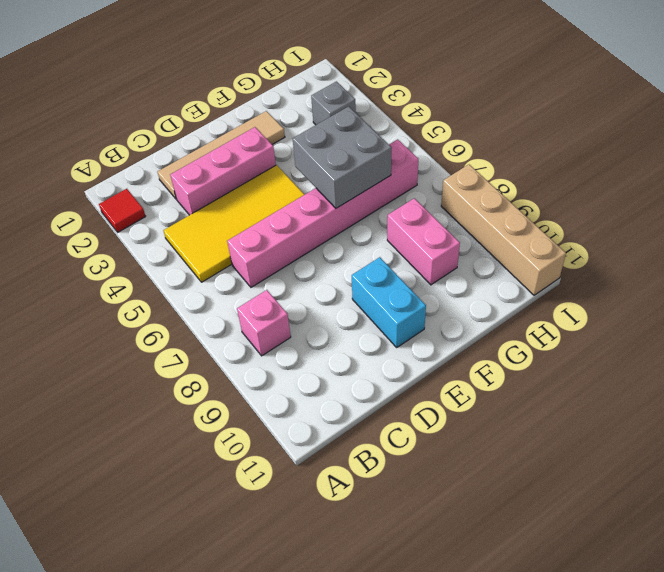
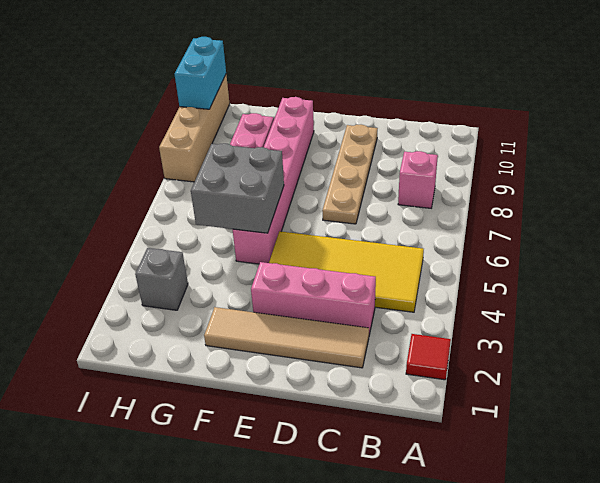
pink brick C6:H6 level 1 -> pink brick F5:F10 level 1
none -> tan plate D7:D10 level 1
cyan brick E9:E10 level 1 -> cyan brick I10:I11 level 2

